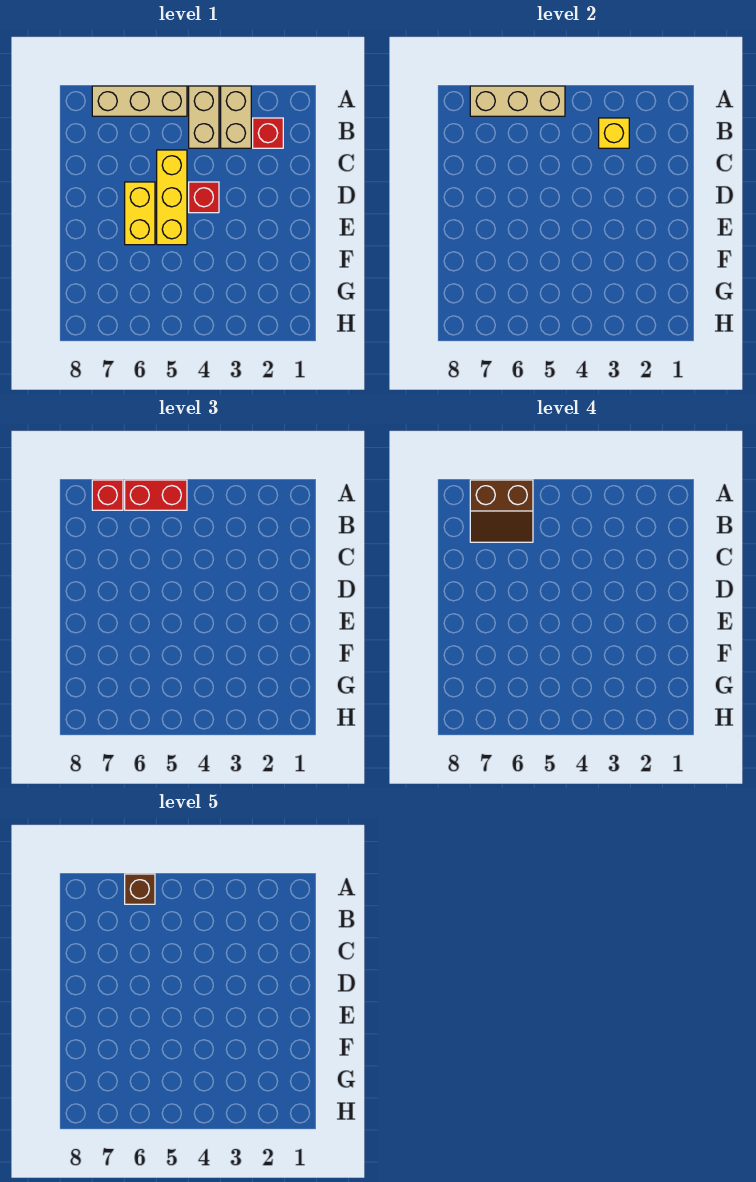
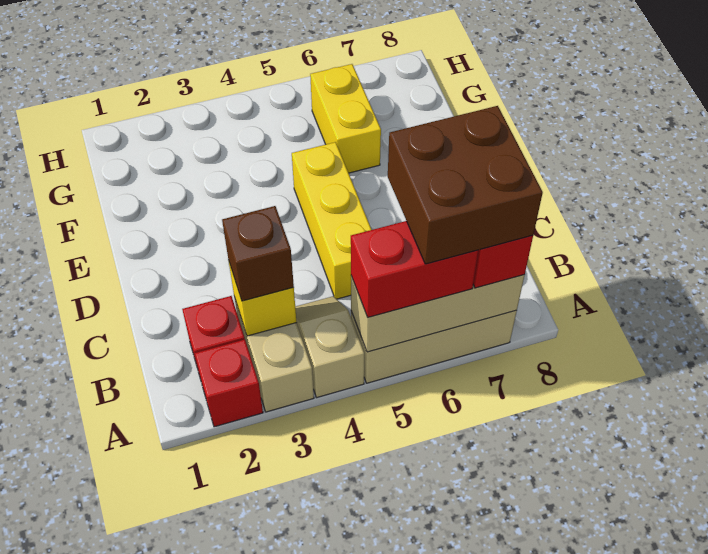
tan brick A4:B4 level 1 -> tan slope A4:B4 level 1 top A
brown slope A6:B7 level 4 top A -> brown brick A6:B7 level 4
brown brick A6 level 5 -> brown brick B3 level 3
red brick D4 level 1 -> red brick A2 level 1
yellow brick D6:E6 level 1 -> yellow brick F6:G6 level 1

